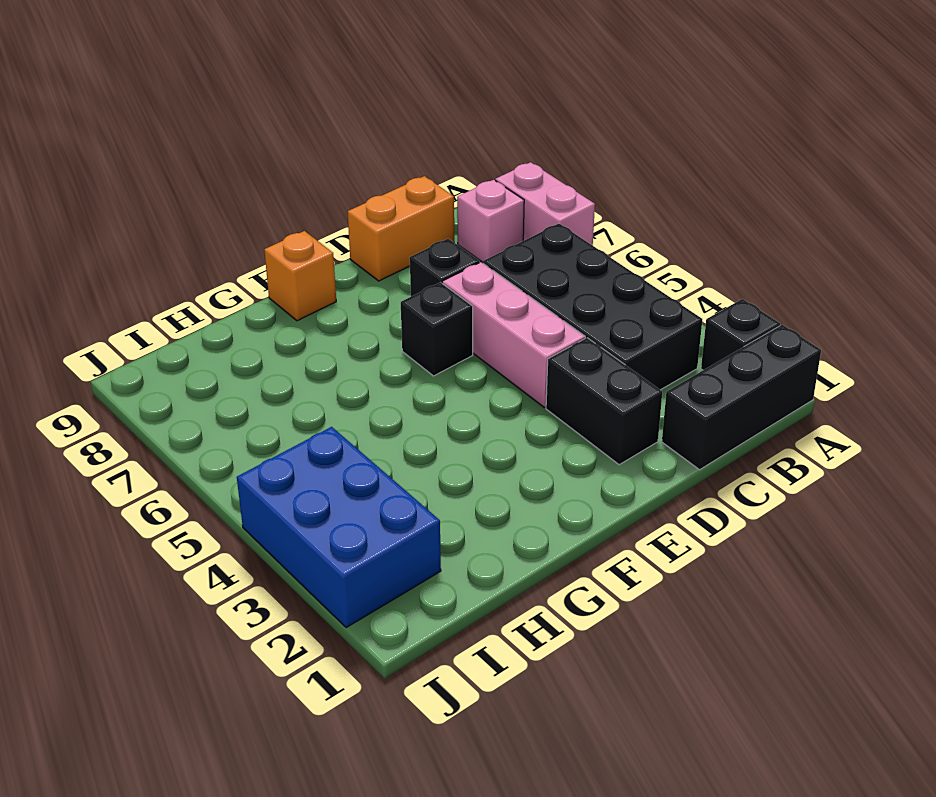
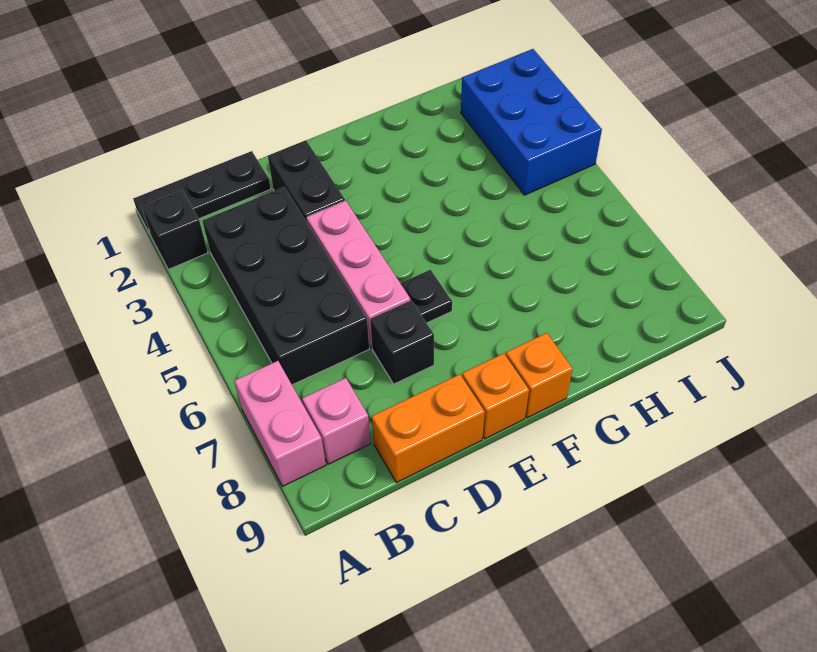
black brick A1:C1 level 1 -> black plate A1:C1 level 1
black brick E6 level 1 -> black plate E6 level 1
none -> orange brick E9 level 1

